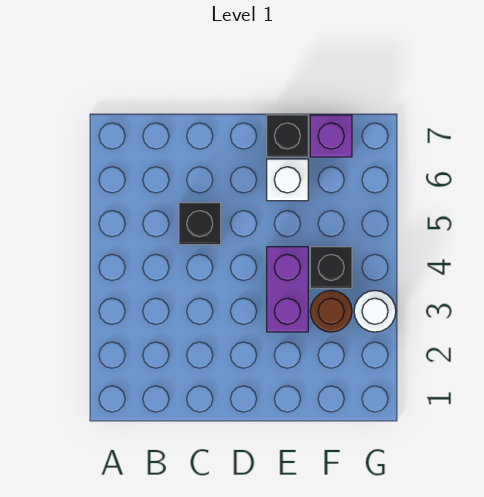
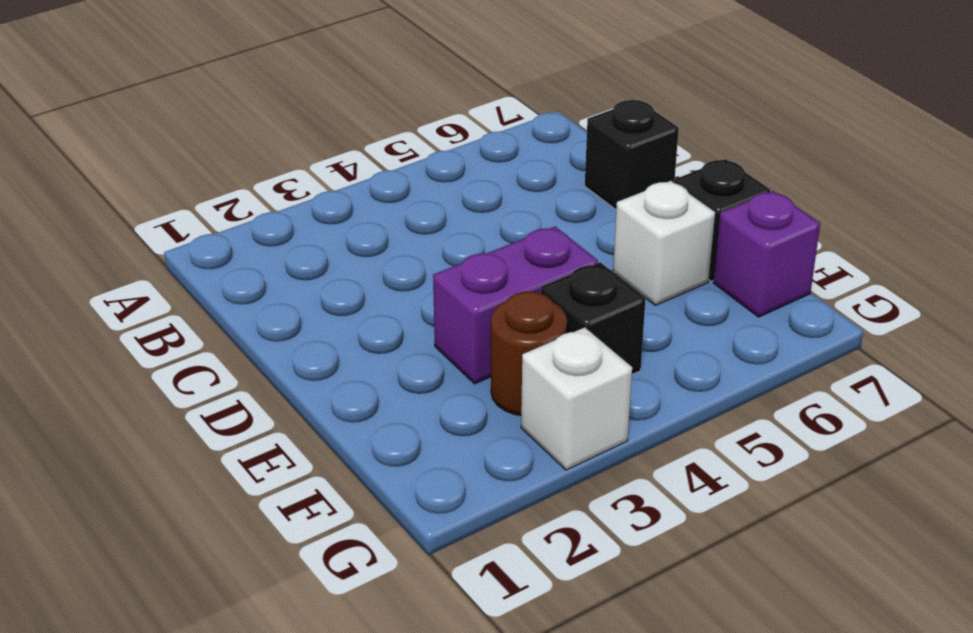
black brick C5 level 1 -> black brick C7 level 1
white round brick G3 level 1 -> white brick G3 level 1

